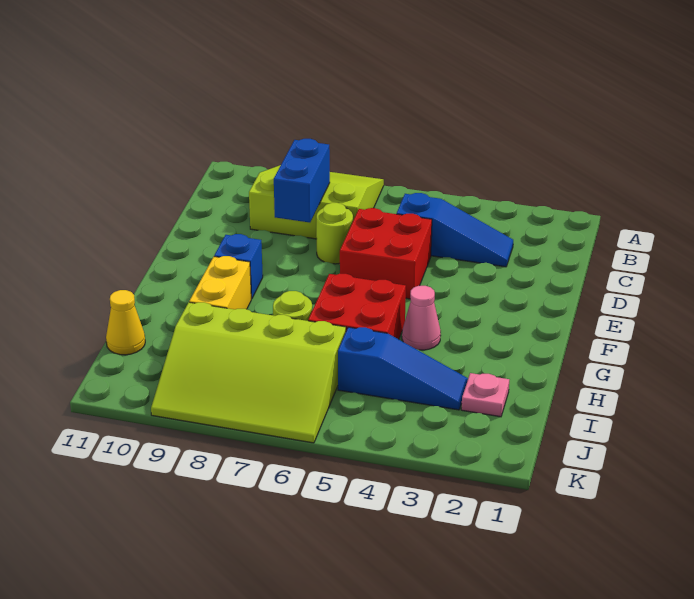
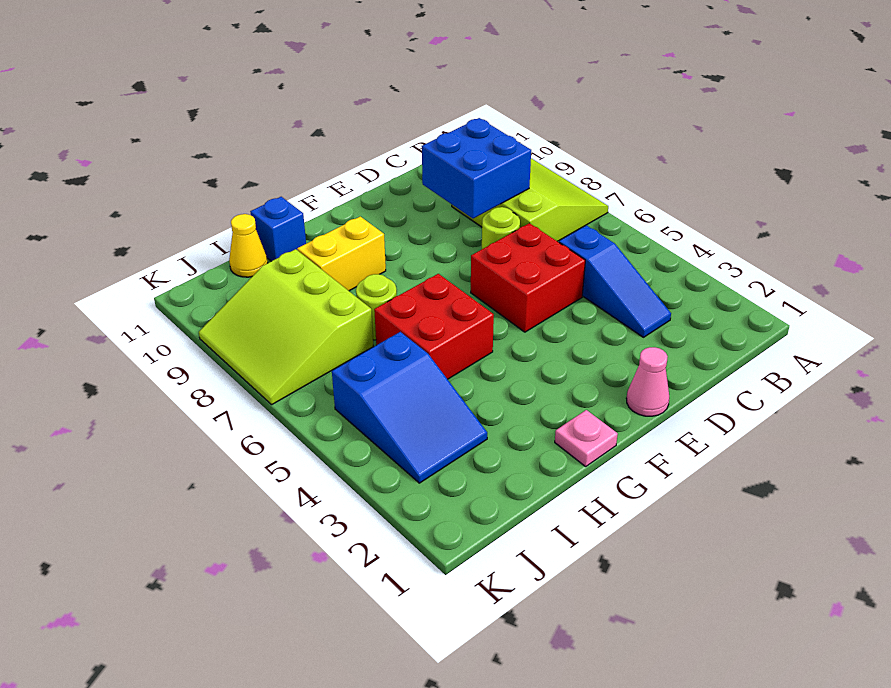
blue brick C8:D8 level 2 -> blue brick C8:D9 level 2
blue brick F9 level 1 -> blue brick H11 level 1
pink cone G4 level 1 -> pink cone E1 level 1
pink plate I2 level 1 -> pink plate G1 level 1
blue slope I3:I5 level 1 top 5 -> blue slope I3:J5 level 1 top 5
lime slope I6:K9 level 1 top I -> lime slope I7:K9 level 1 top I

